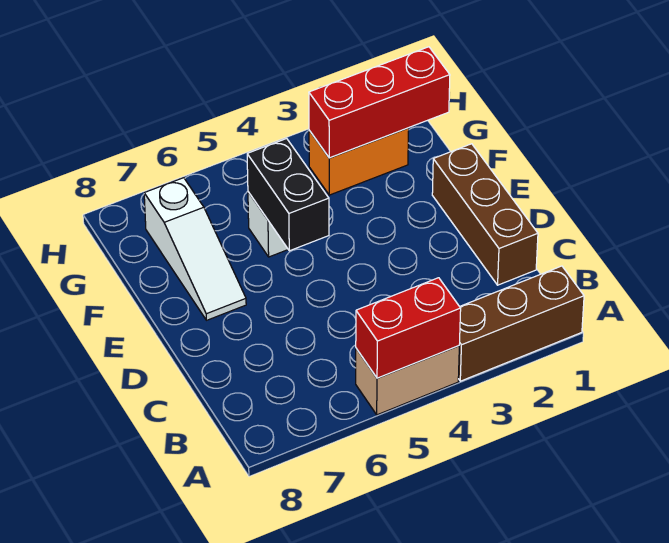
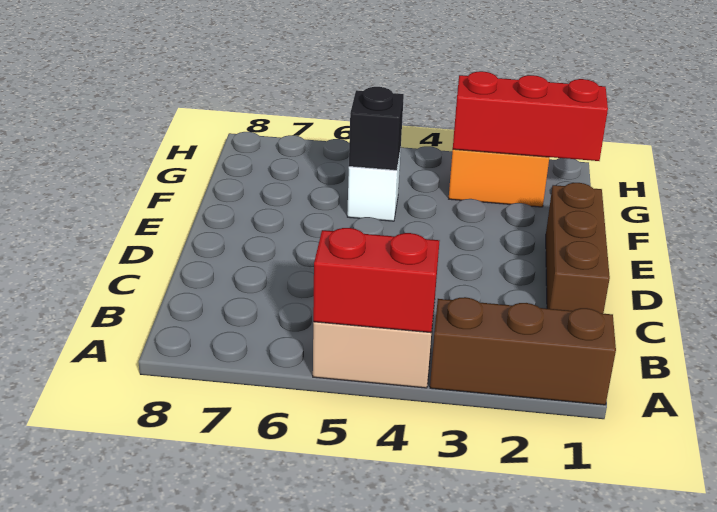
black brick E5:F5 level 2 -> black brick F5 level 2
white slope E7:G7 level 1 top G -> none

